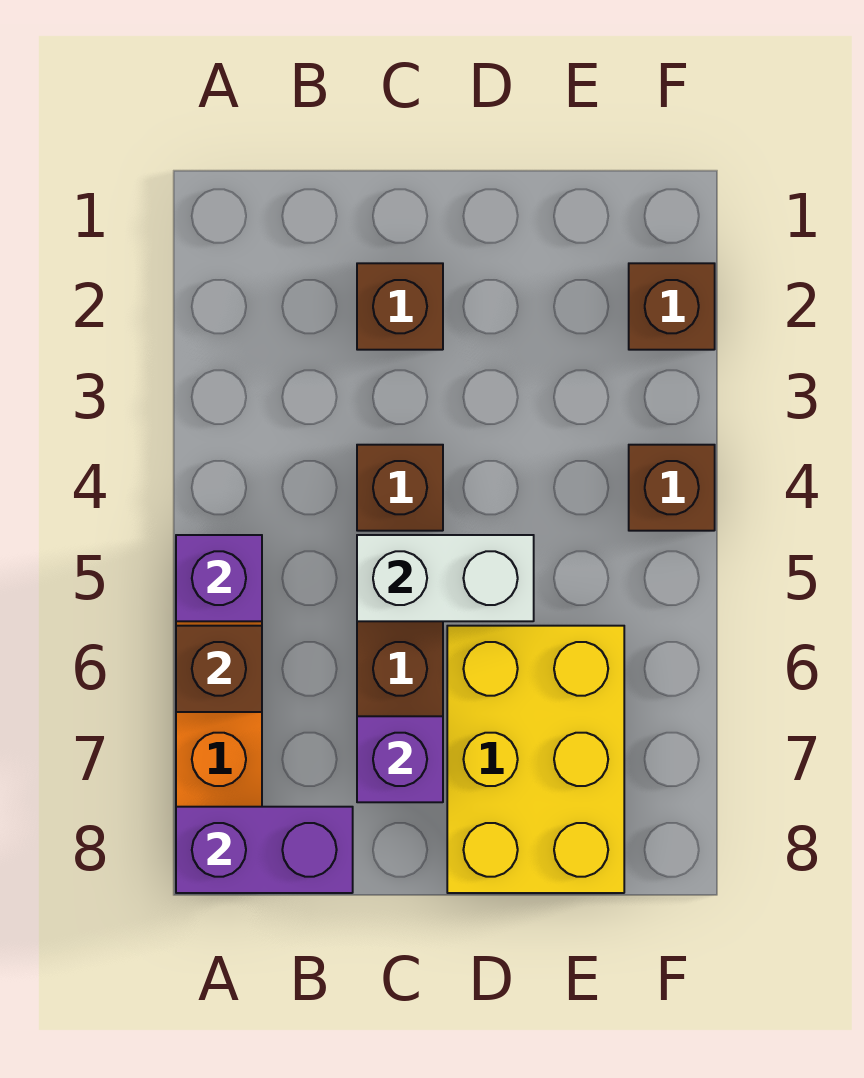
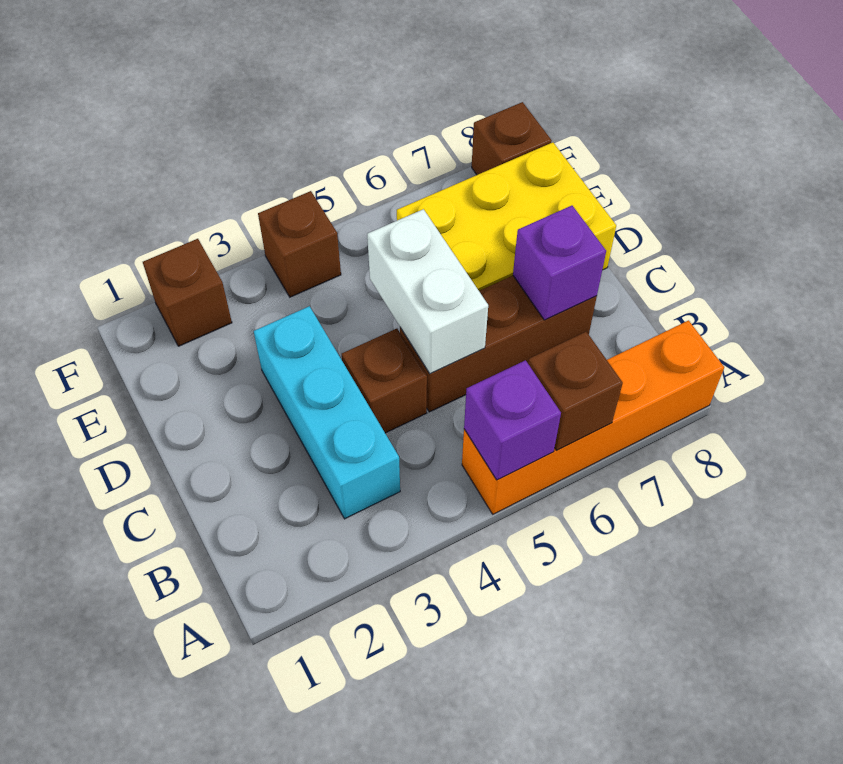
purple brick A8:B8 level 2 -> none
none -> cyan brick B3:D3 level 1
brown brick C2 level 1 -> brown brick F8 level 1

